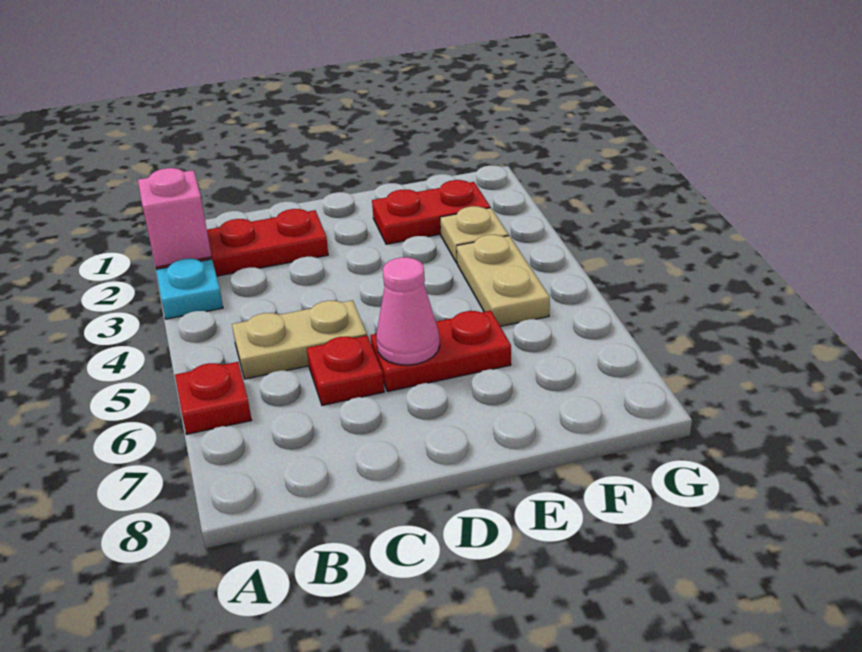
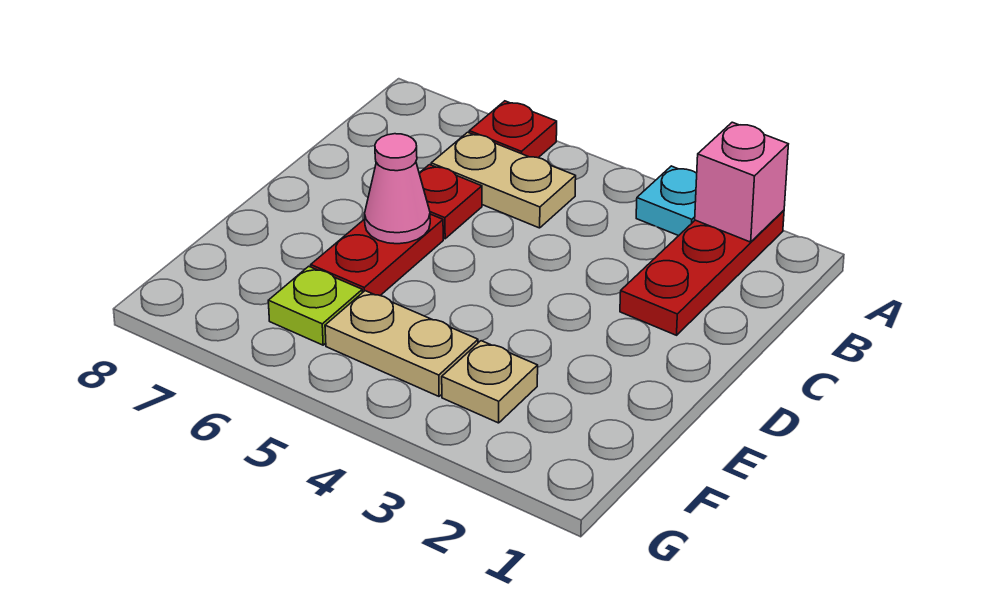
tan plate B5:C5 level 1 -> tan plate B5:B6 level 1
red plate E2:F2 level 1 -> none
none -> lime plate F6 level 1

